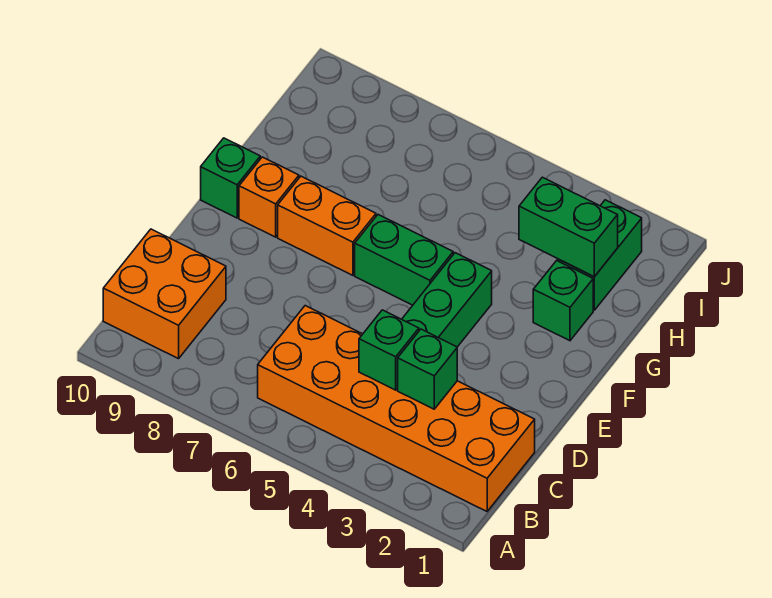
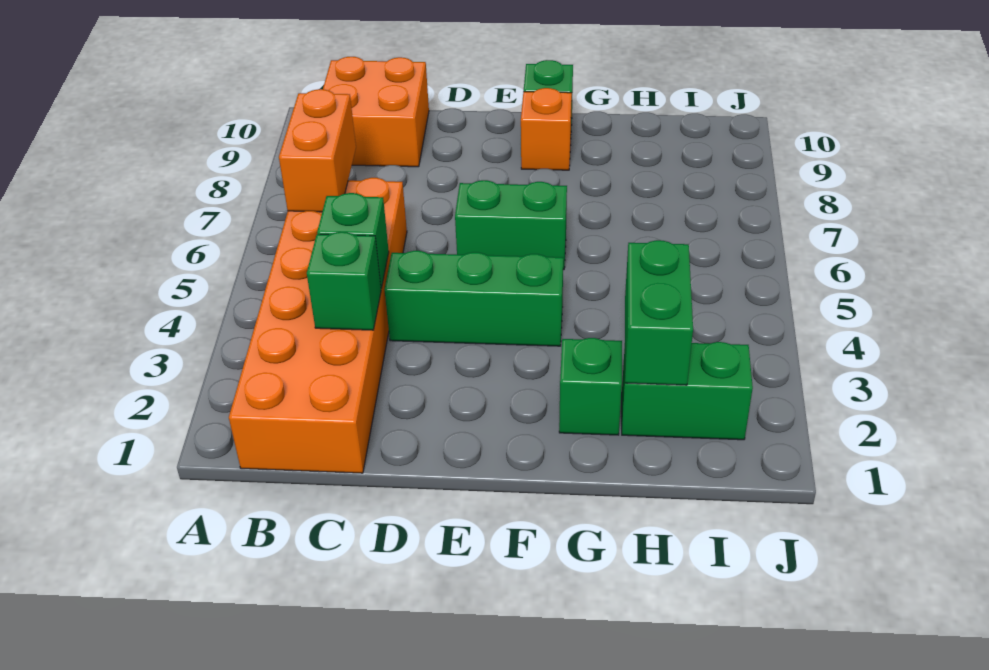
green brick F5:F6 level 1 -> green brick E6:F6 level 1
orange brick F7:F8 level 1 -> orange brick B6:B7 level 2

